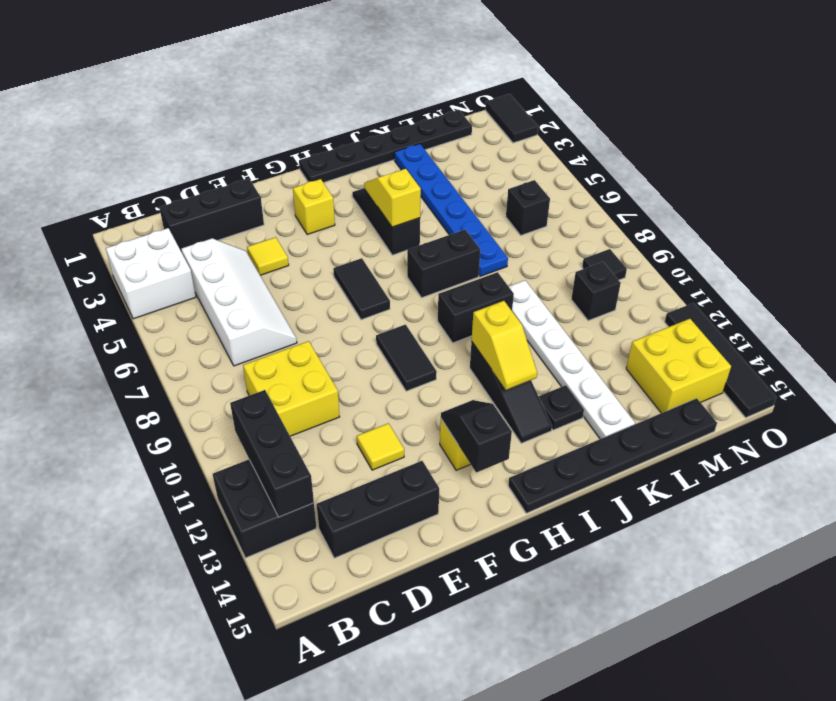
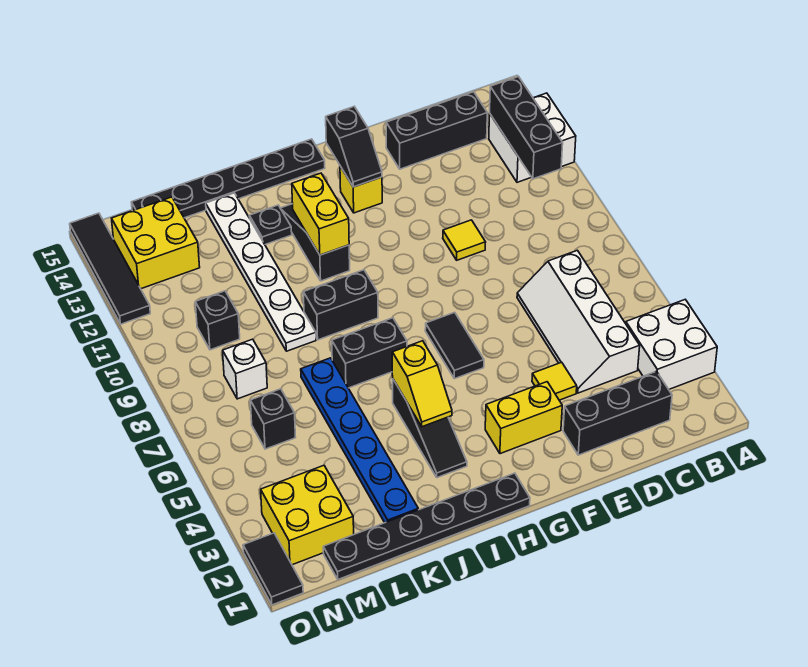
black brick A12:B13 level 1 -> white brick A12:B13 level 1
yellow brick C9:D10 level 1 -> yellow brick M2:N3 level 1
yellow tile E12 level 1 -> yellow tile E10 level 1
yellow brick G3 level 1 -> yellow brick F3:G3 level 1
black tile G9:G10 level 1 -> none
yellow slope I11:I12 level 2 top 11 -> yellow brick I11:I12 level 2
none -> white brick M8 level 1
black tile N9 level 1 -> none

